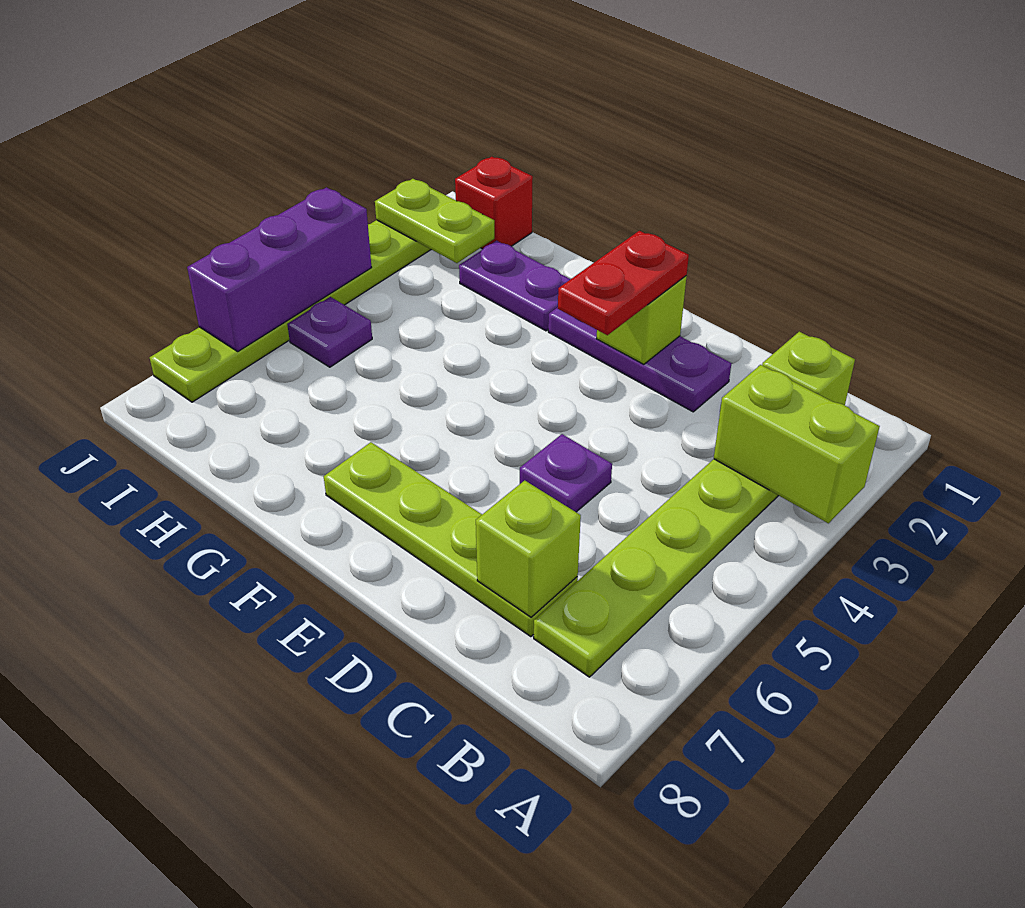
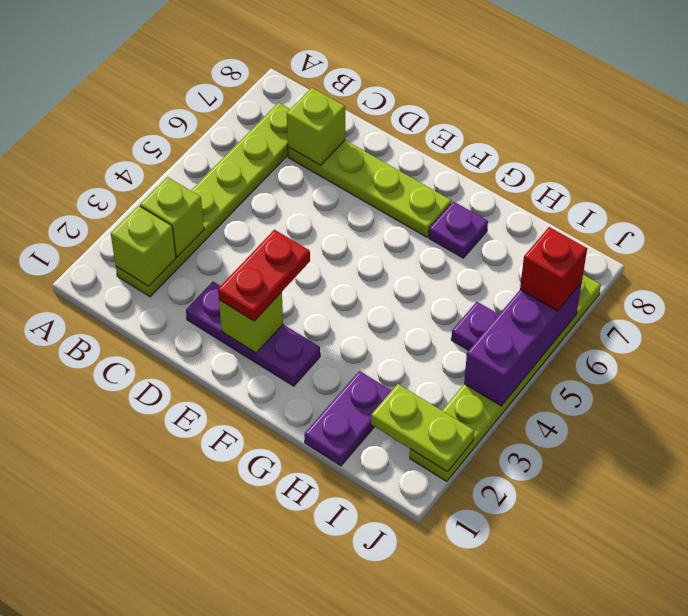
lime brick A3:B3 level 2 -> lime brick B3 level 2
purple plate D5 level 1 -> purple plate G7 level 1
purple plate G2:H2 level 1 -> purple plate H1:H2 level 1
red brick I1 level 1 -> red brick J6 level 3

